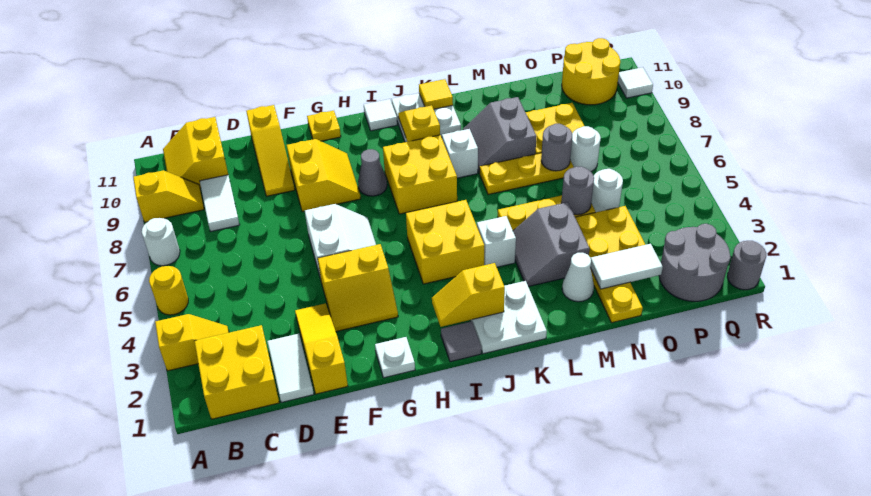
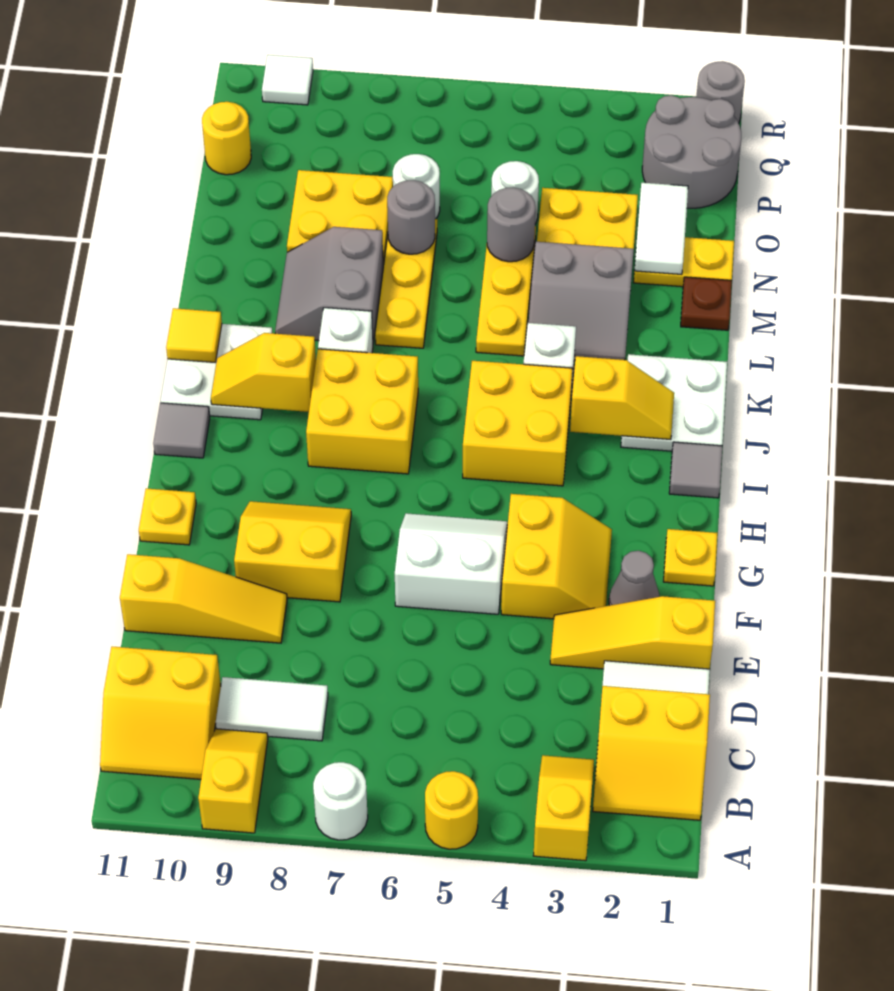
yellow brick B1:C2 level 1 -> yellow slope B1:C2 level 1 top C
white plate G1 level 1 -> yellow plate G1 level 1
grey cone H8 level 1 -> grey cone F2 level 1
yellow slope I2:J2 level 2 top J -> yellow slope J2:J3 level 2 top 3
white tile I11 level 1 -> grey tile I11 level 1
grey slope L8:M9 level 1 top M -> grey slope L8:M9 level 1 top 8
none -> brown plate M1 level 1
white cone M2 level 1 -> none
yellow round brick P10:Q11 level 1 -> yellow round brick P11 level 1

